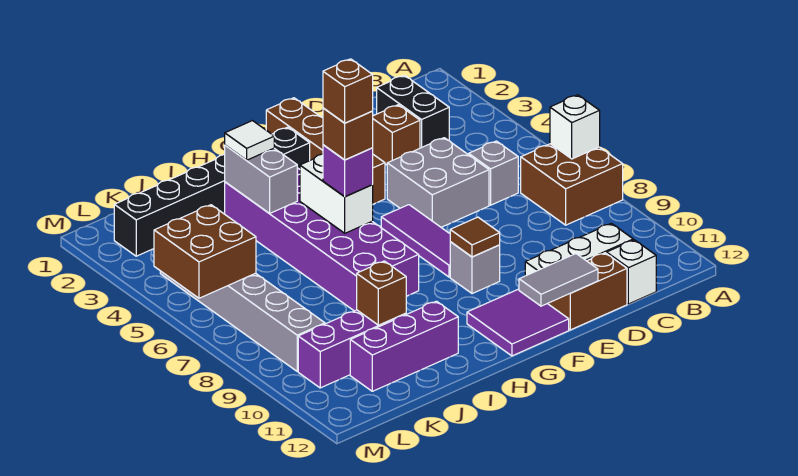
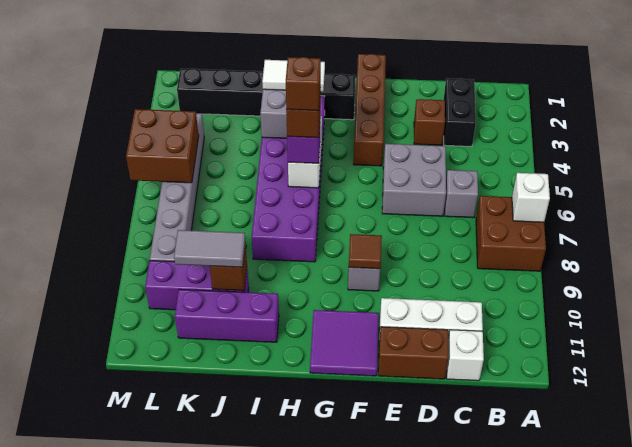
grey tile E12:F12 level 2 -> grey tile J10:K10 level 3
purple tile F6:F8 level 1 -> none
white tile I3 level 3 -> white tile H3:I3 level 3

